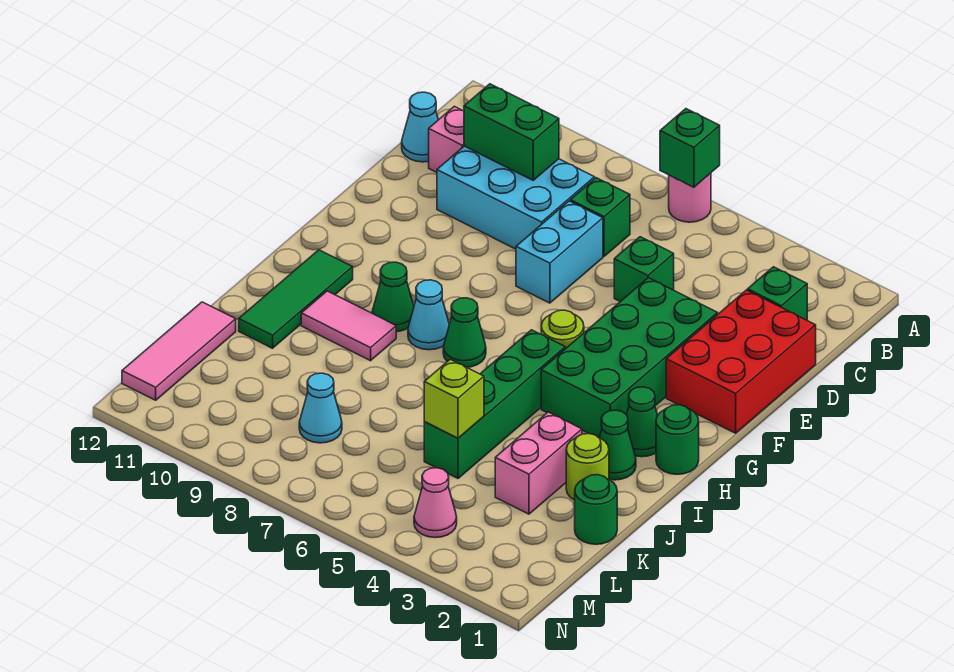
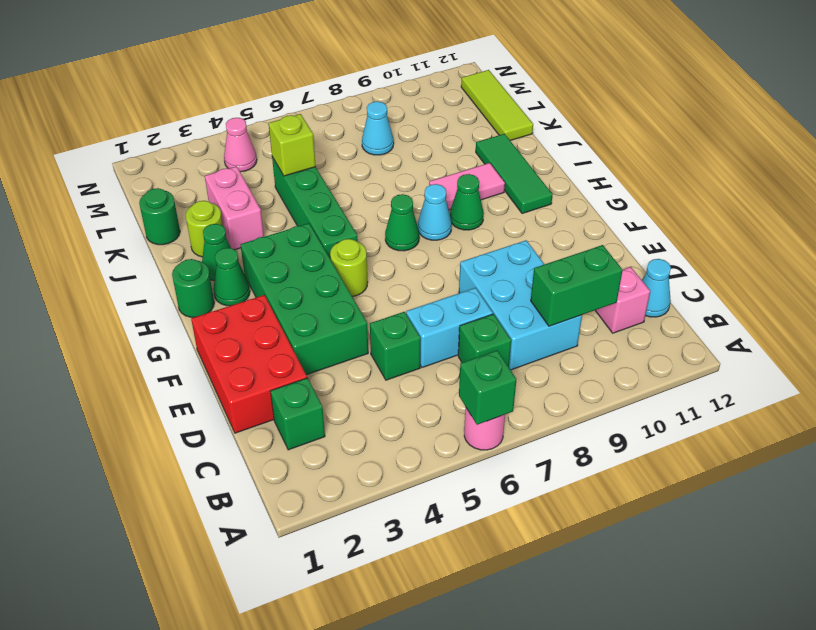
cyan brick C8:D10 level 1 -> cyan brick C8:E9 level 1
cyan brick D7:E7 level 1 -> cyan brick D6:D7 level 1
pink tile K12:M12 level 1 -> lime tile K12:M12 level 1

